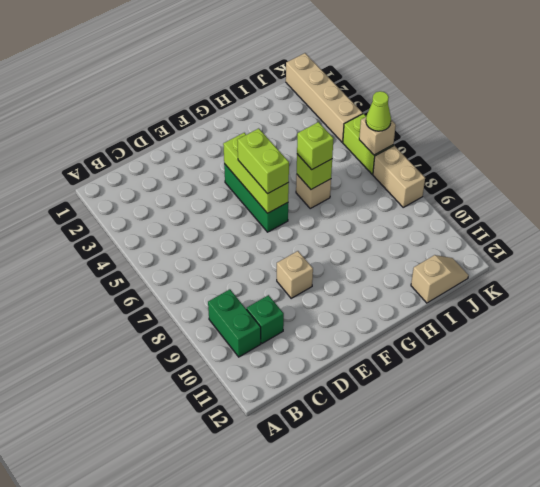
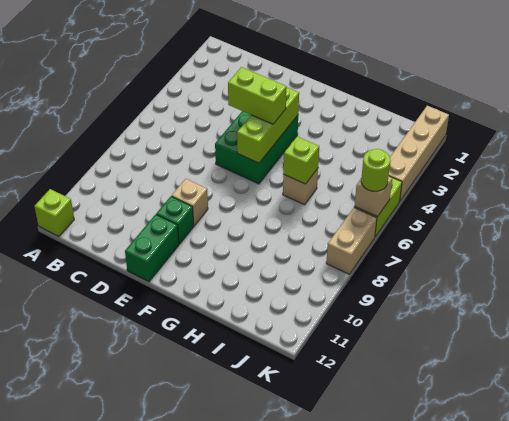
green brick B9:B10 level 1 -> green brick E11:E12 level 1
green brick C10 level 1 -> green brick E10 level 1
green brick F4:F6 level 1 -> green brick E4:F6 level 1
lime brick F5:F6 level 3 -> lime brick E5:F5 level 3
lime brick H6 level 3 -> lime brick A12 level 1
tan slope I12:J12 level 1 top I -> none
lime cone K6 level 3 -> lime round brick K6 level 3

